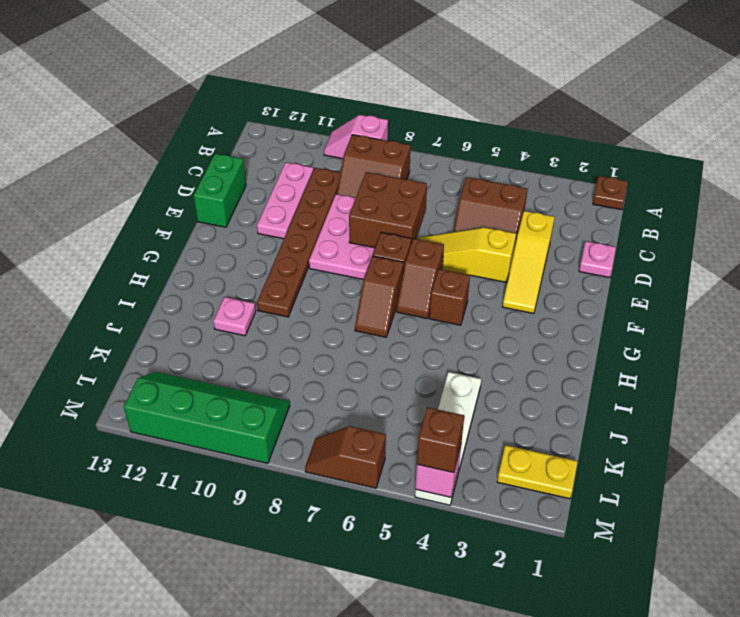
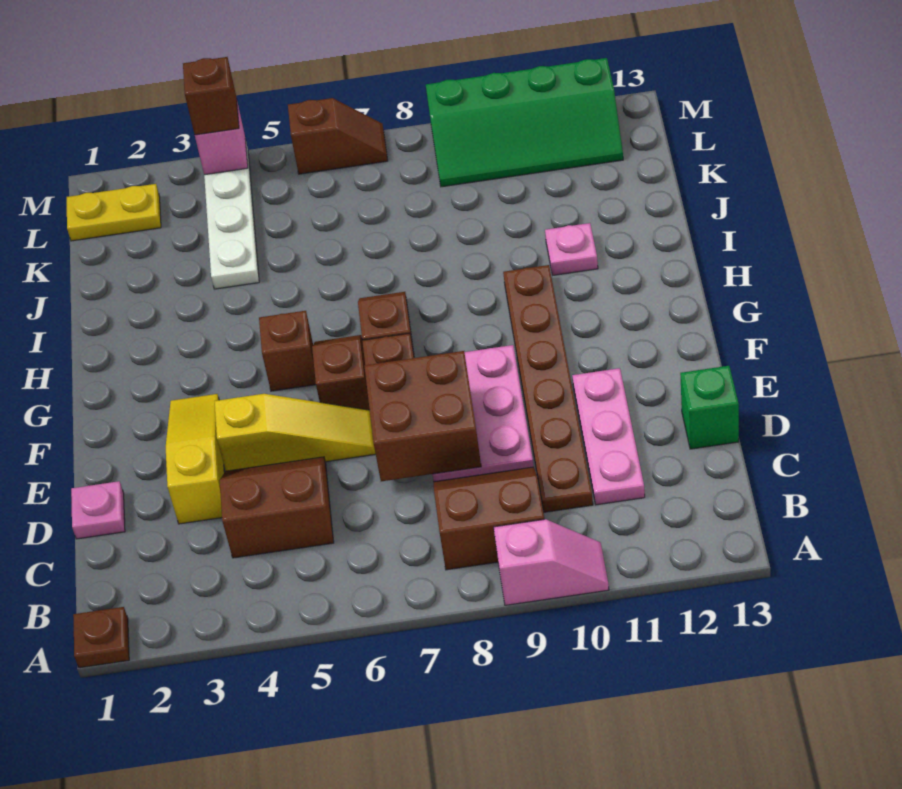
green brick D13:E13 level 1 -> green brick D13 level 1

